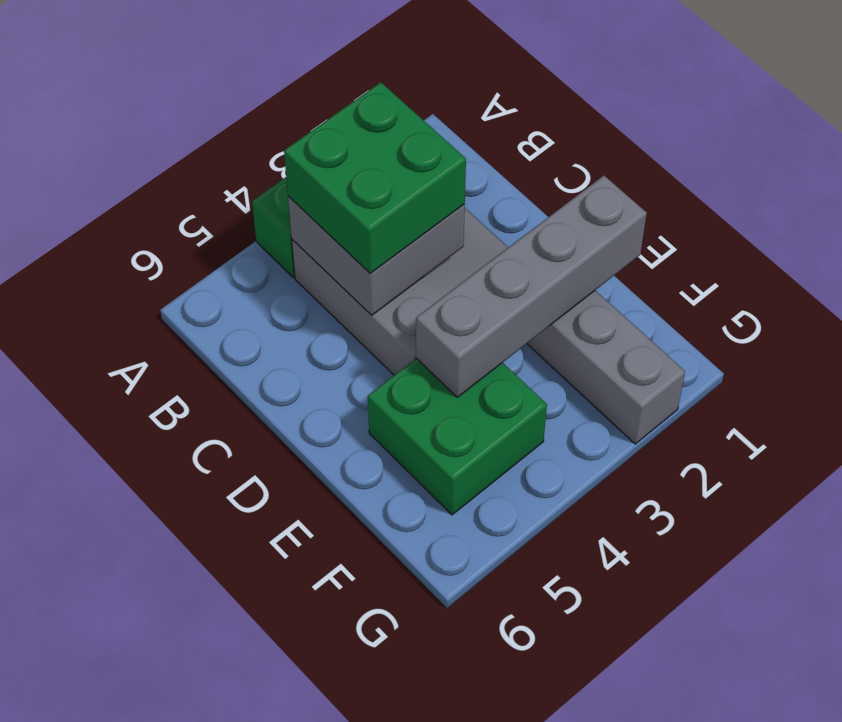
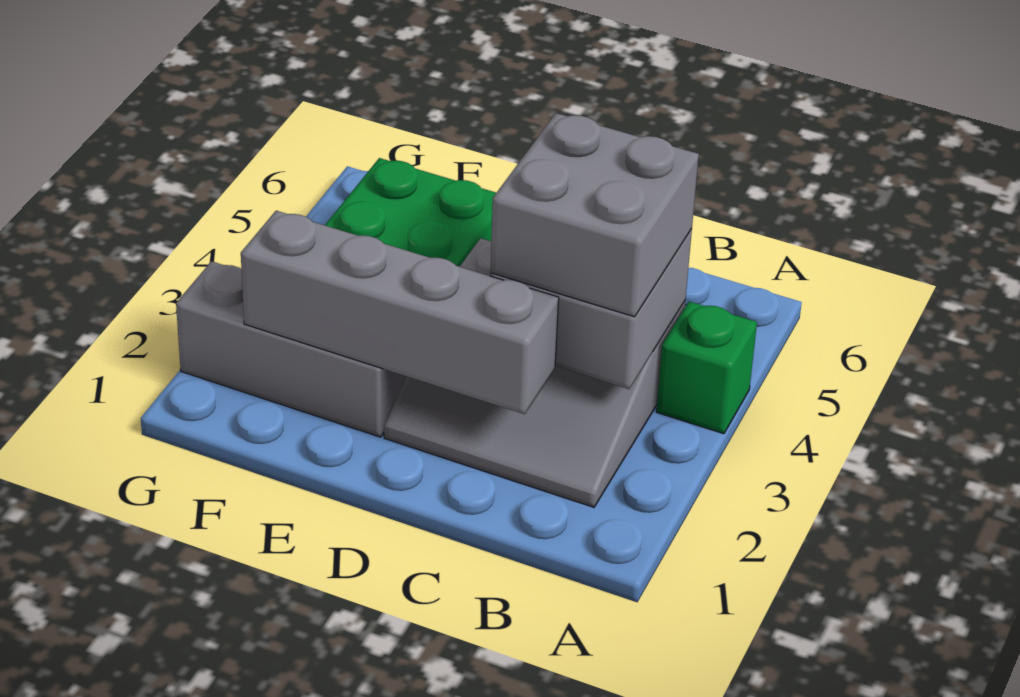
green brick B3:C4 level 3 -> grey brick B3:C4 level 3
grey brick E1:E4 level 2 -> grey brick C2:F2 level 2

